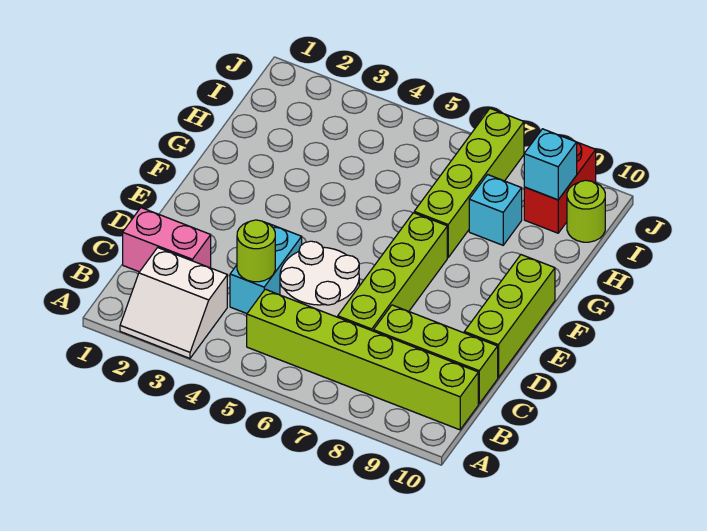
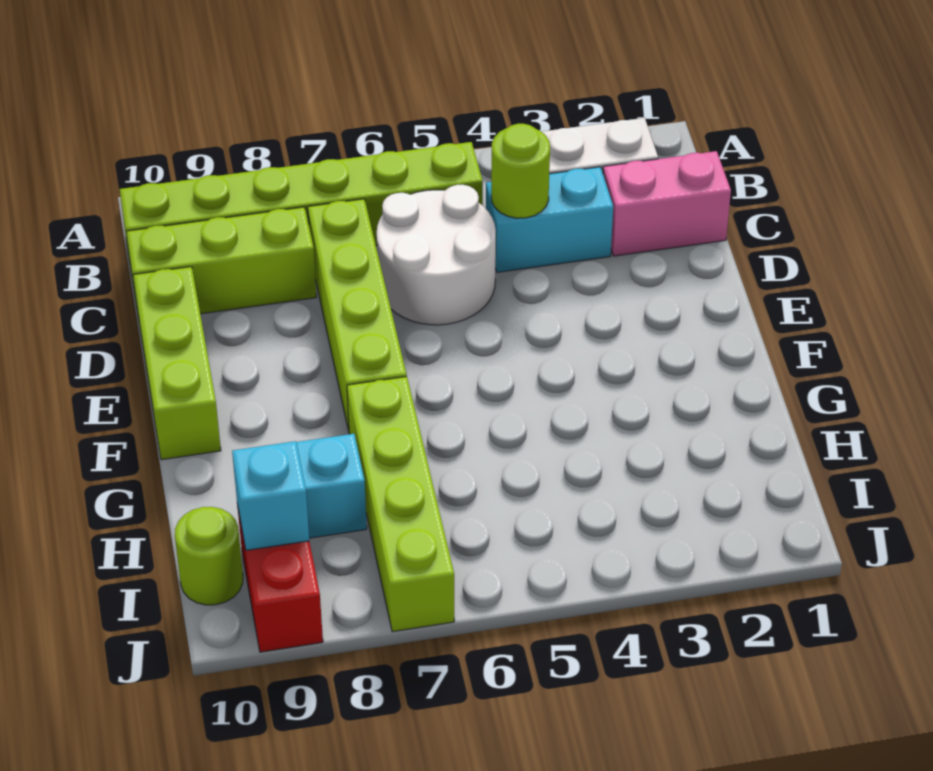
cyan brick C4:D4 level 1 -> cyan brick C3:C4 level 1

